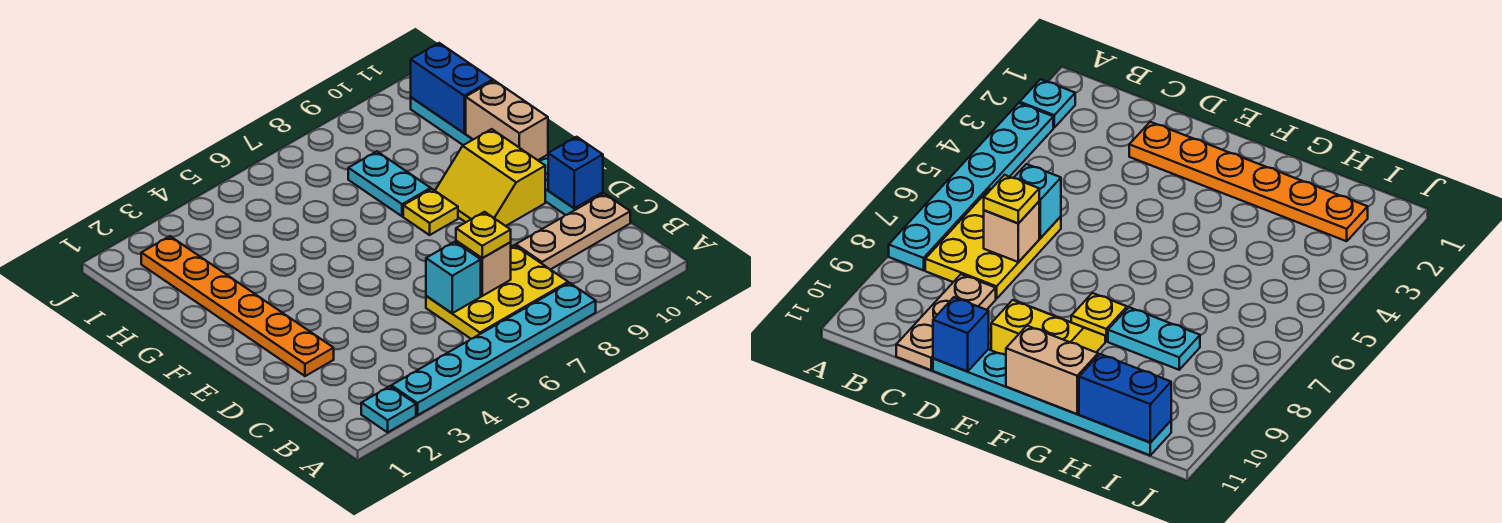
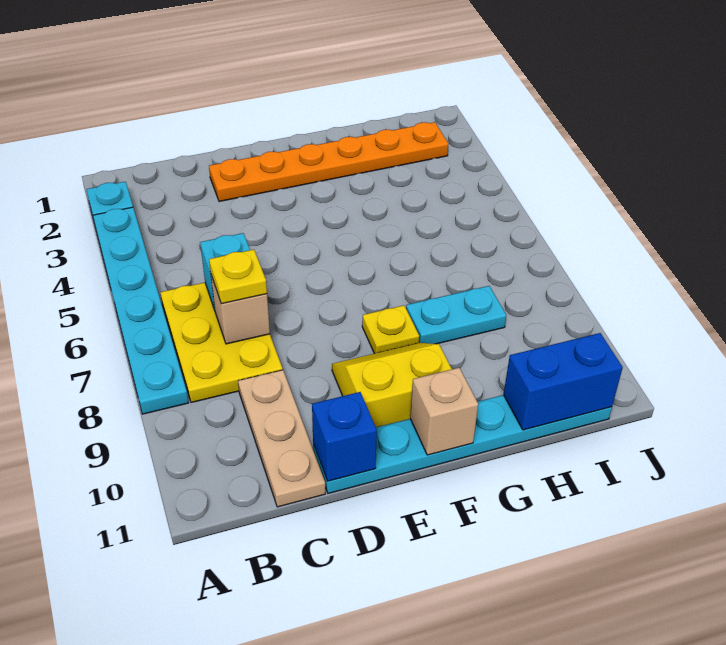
tan brick F11:G11 level 2 -> tan brick F11 level 2

